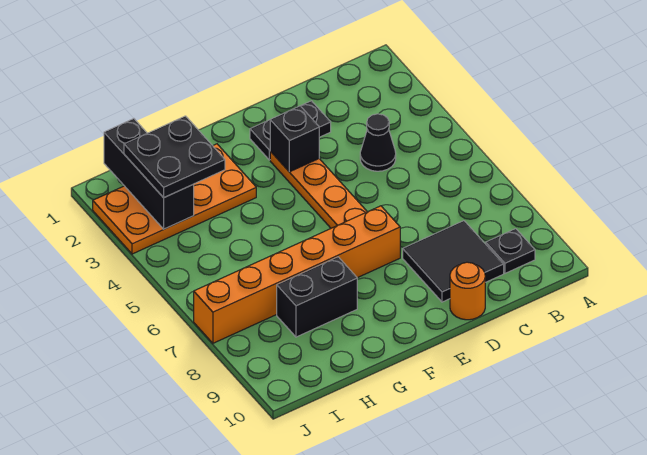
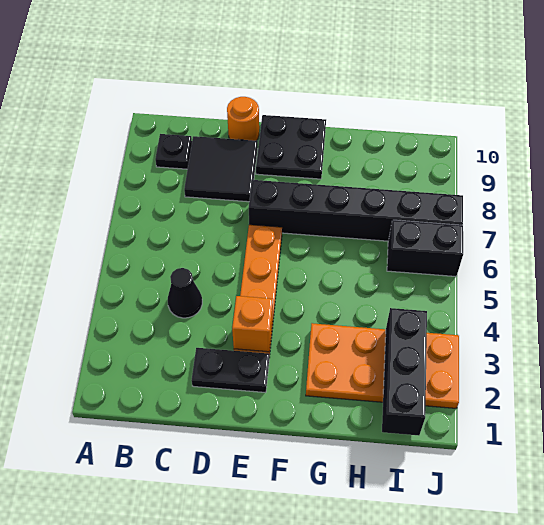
black brick E3 level 2 -> orange brick E3 level 2
orange brick E7:J7 level 1 -> black brick E7:J7 level 1
black brick G8:H8 level 1 -> black brick I6:J6 level 1
black plate H2:I3 level 3 -> black plate E9:F10 level 1

